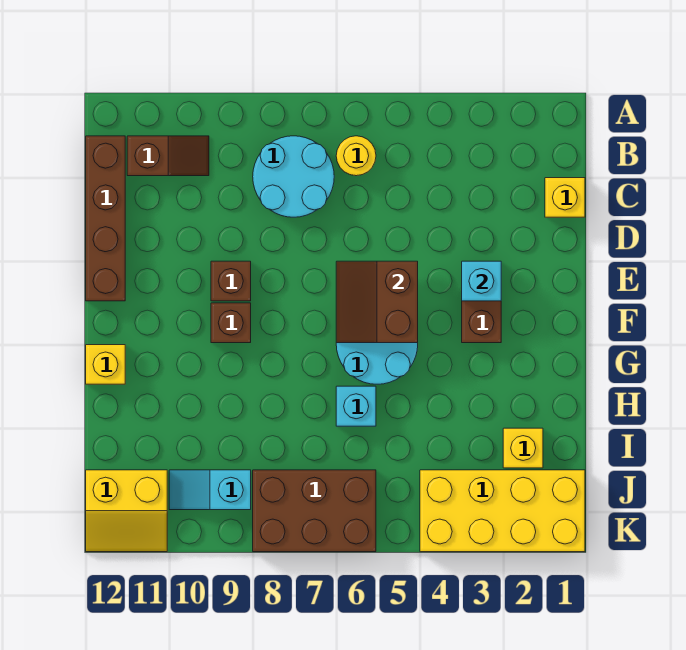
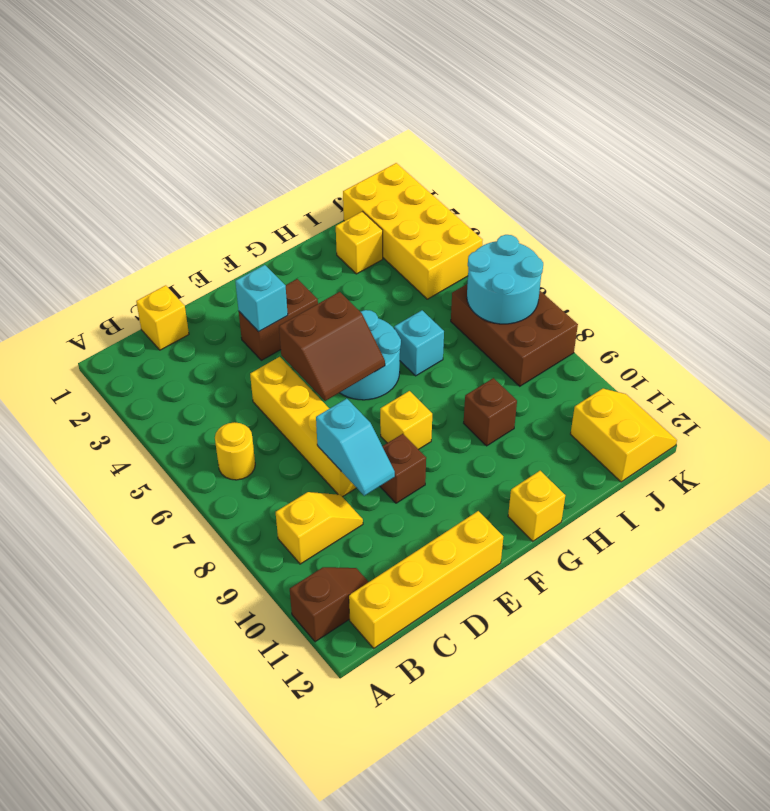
cyan round brick B7:C8 level 1 -> cyan round brick J6:K7 level 2
none -> yellow slope B9:C9 level 1 top B
brown slope B10:B11 level 1 top 11 -> brown slope A11:B11 level 1 top A
brown brick B12:E12 level 1 -> yellow brick B12:E12 level 1
none -> yellow brick D5:D8 level 1
none -> yellow brick F8 level 1
brown brick F9 level 1 -> brown brick H9 level 1
cyan slope J9:J10 level 1 top 9 -> cyan slope D8:D9 level 2 top 8

